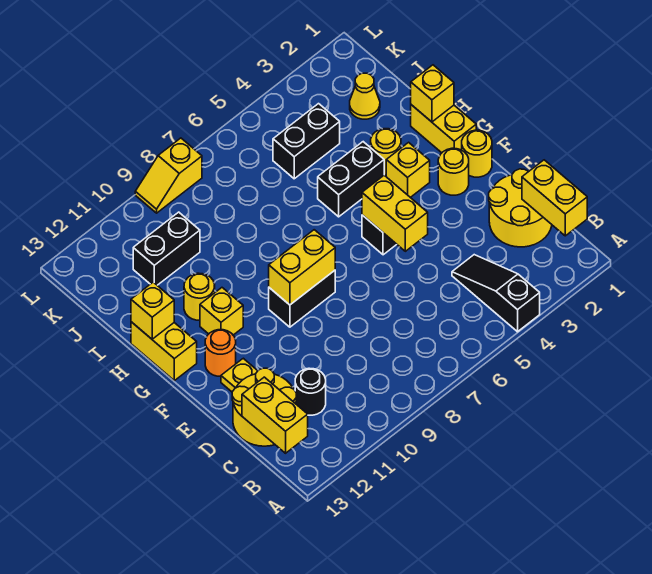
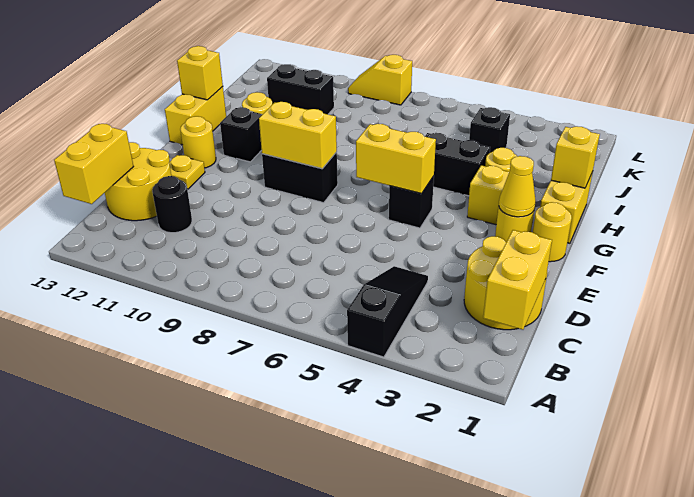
yellow brick E5:F5 level 2 -> yellow brick F5:F6 level 2
orange round brick F12 level 1 -> yellow round brick F12 level 1
yellow brick G11 level 1 -> black brick G11 level 1
yellow cone J2 level 1 -> yellow cone F2 level 2
black brick J4:J5 level 1 -> black brick J4 level 1

